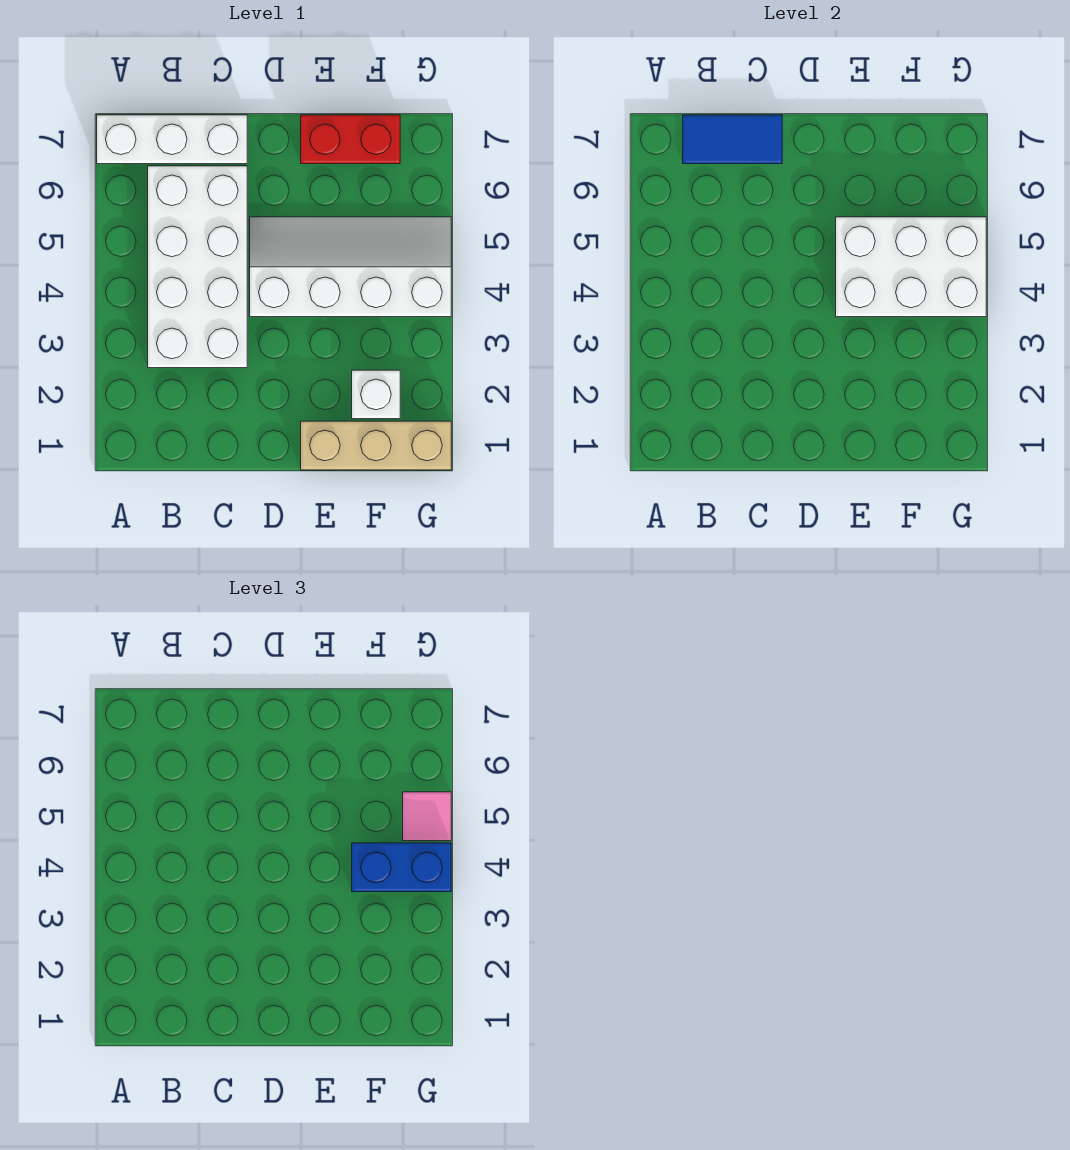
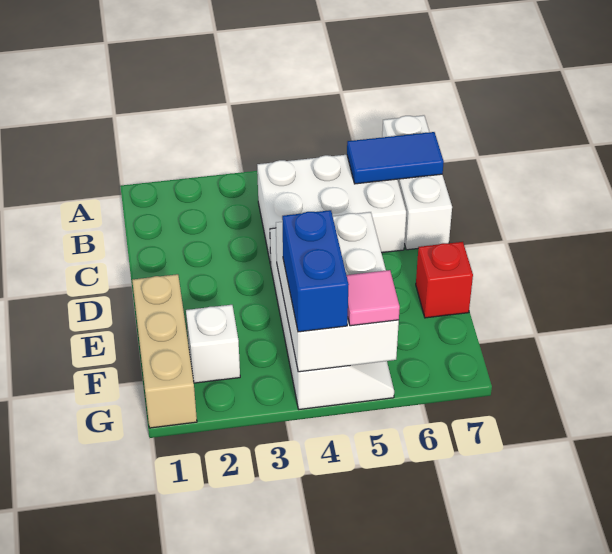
white brick B3:C6 level 1 -> white brick B4:C6 level 1
blue tile B7:C7 level 2 -> blue tile B6:B7 level 2
red brick E7:F7 level 1 -> red brick E7 level 1

